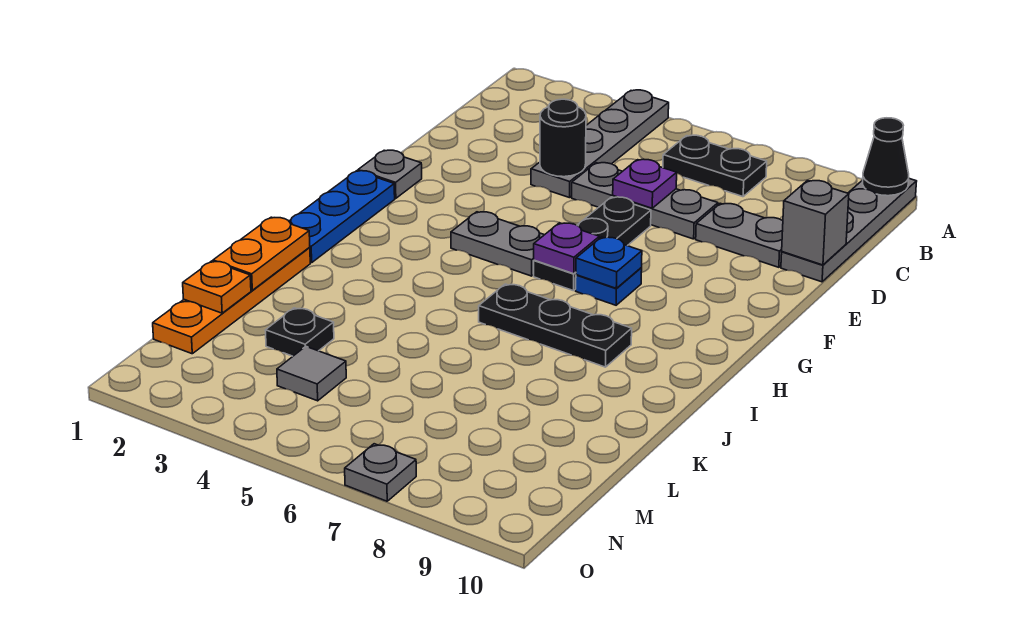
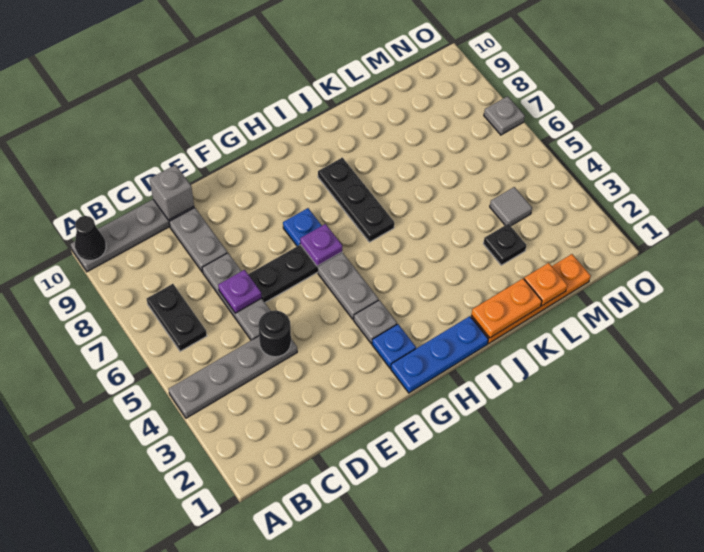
grey plate F1 level 1 -> grey plate G3 level 1
blue plate G7 level 2 -> blue plate G2 level 1

